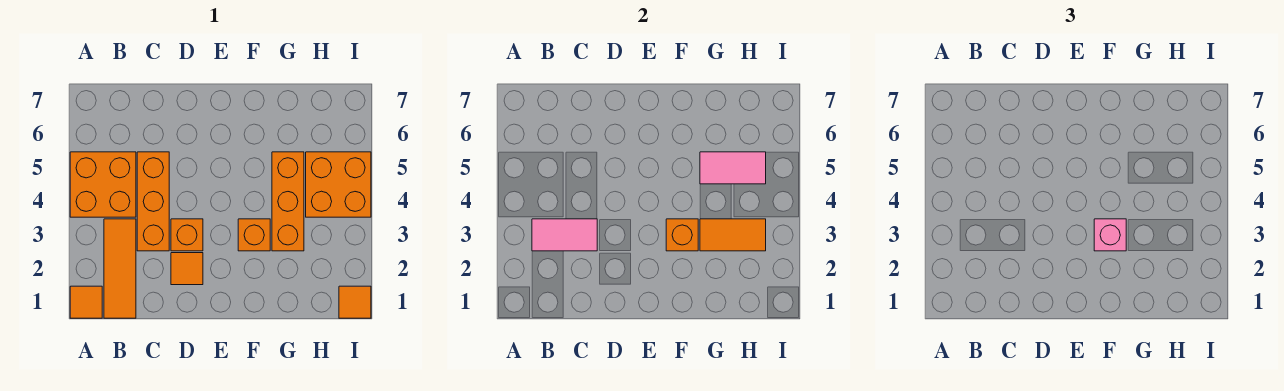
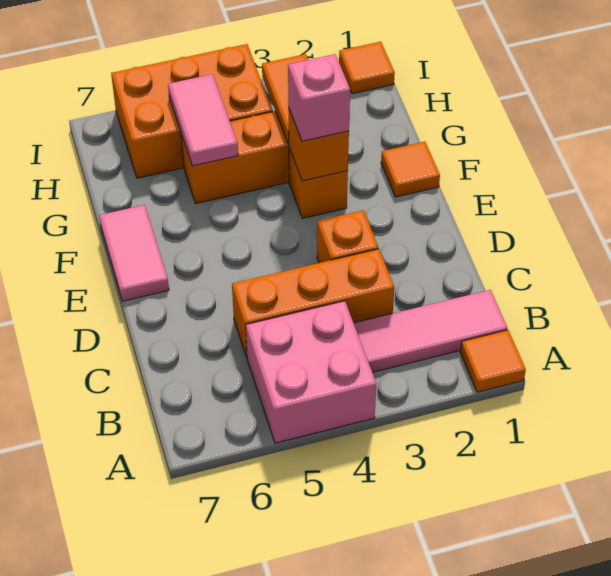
orange brick A4:B5 level 1 -> pink brick A4:B5 level 1
orange tile B1:B3 level 1 -> pink tile B1:B3 level 1
pink tile B3:C3 level 2 -> pink tile E7:F7 level 1
orange tile D2 level 1 -> orange tile F1 level 1
orange brick H4:I5 level 1 -> orange brick H4:I6 level 1

